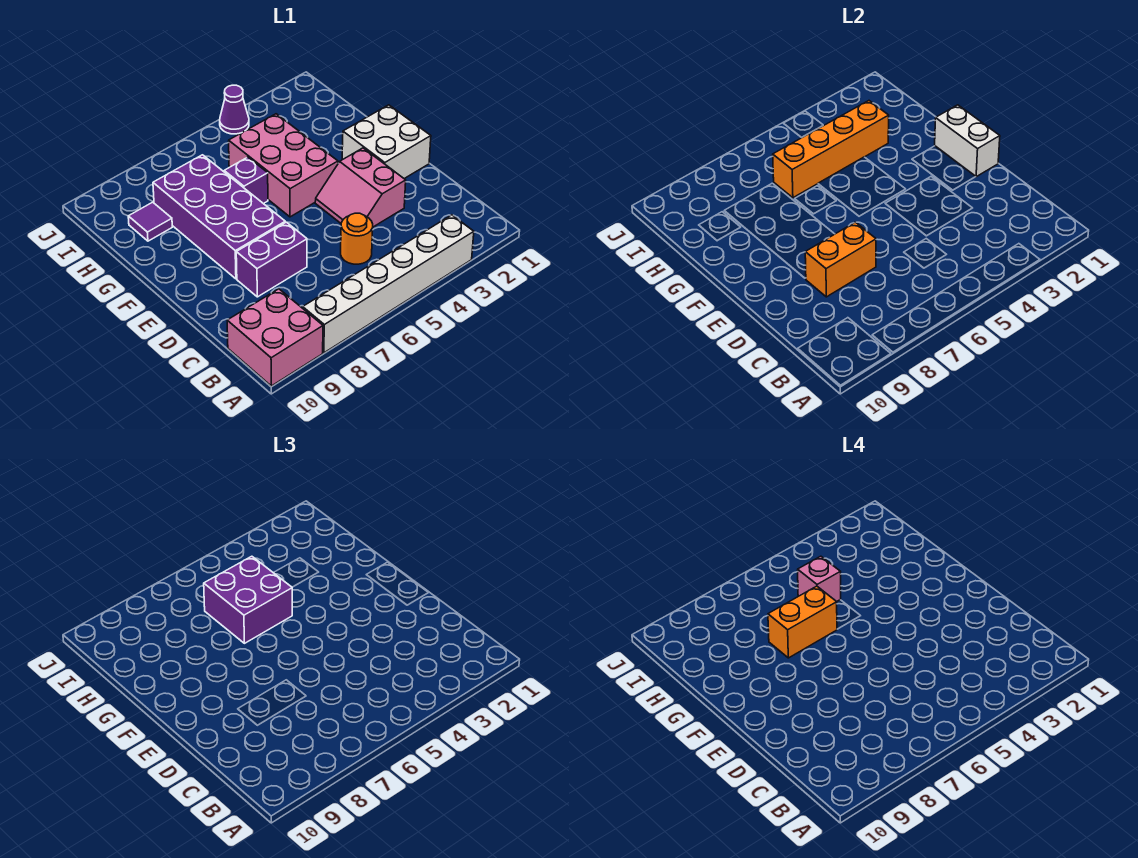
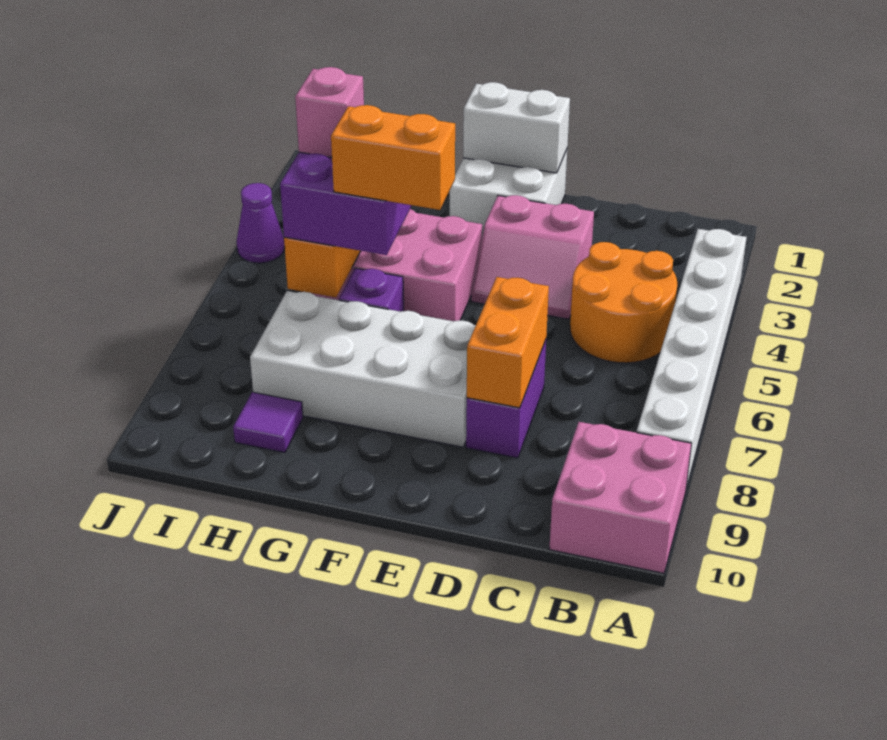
orange round brick C5 level 1 -> orange round brick B4:C5 level 1
purple brick E7:H8 level 1 -> white brick E7:H8 level 1
orange brick G6:G7 level 4 -> orange brick F6:G6 level 4

